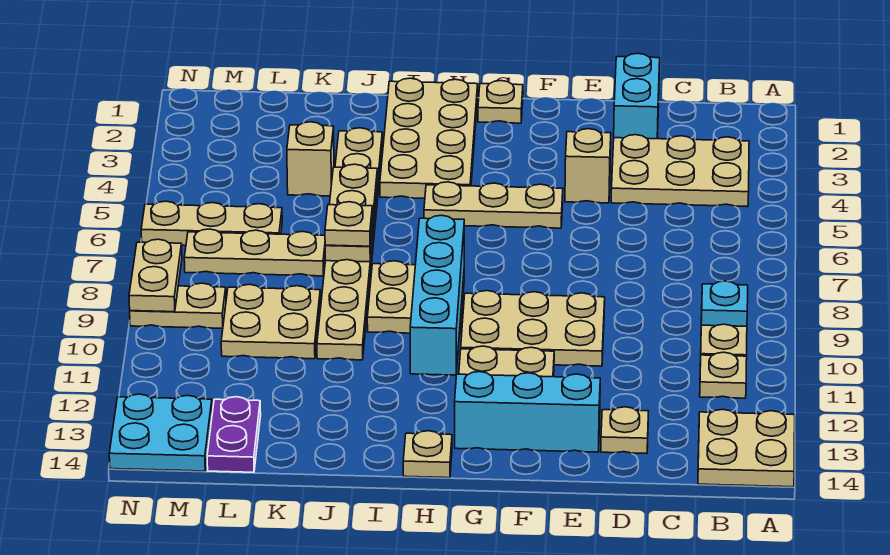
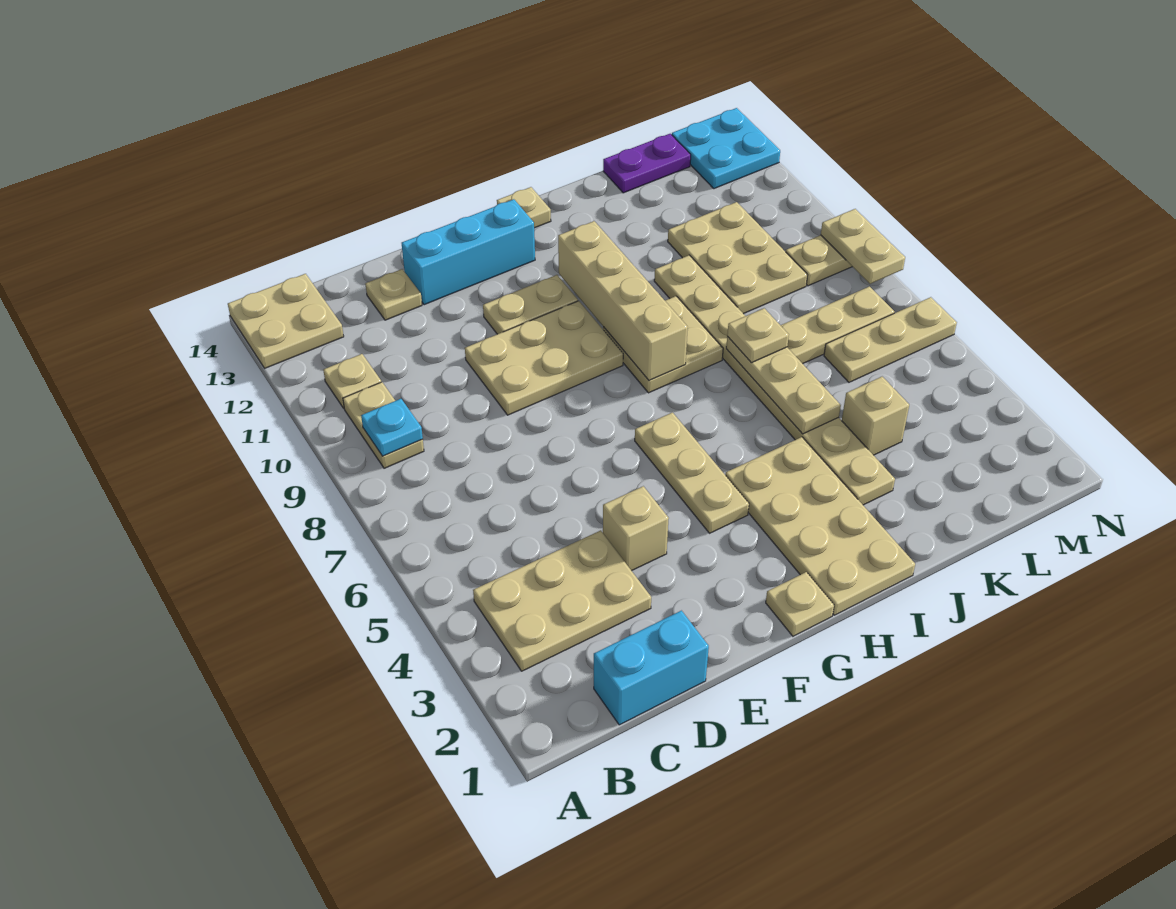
cyan brick D1:D2 level 1 -> cyan brick C1:D1 level 1
tan plate F5:H5 level 1 -> tan plate G4:G6 level 1
cyan brick H8:H11 level 2 -> tan brick H8:H11 level 2
tan plate K9:L10 level 1 -> tan plate K9:L11 level 1
purple plate L13:L14 level 1 -> purple plate K14:L14 level 1

